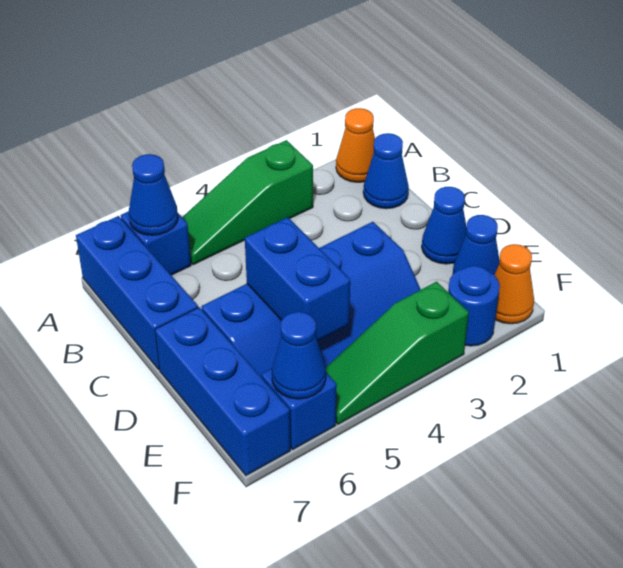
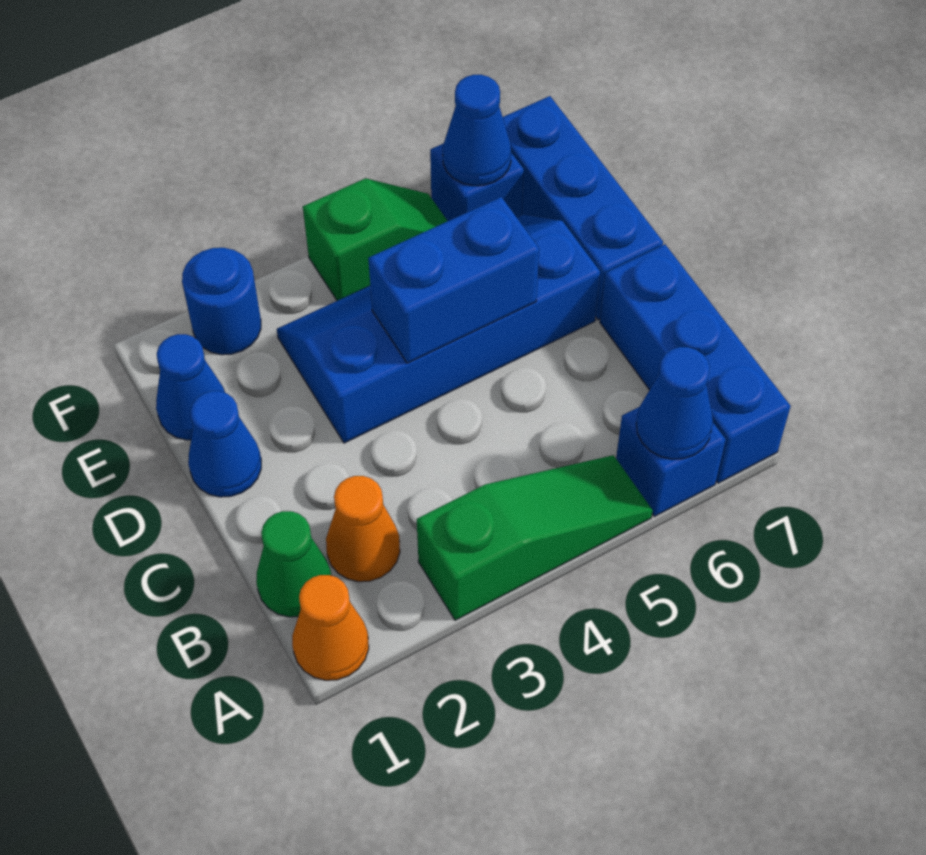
blue cone B1 level 1 -> green cone B1 level 1
blue brick D5:E5 level 2 -> blue brick D4:D5 level 2
orange cone F1 level 1 -> orange cone B2 level 1
green slope F3:F5 level 1 top 3 -> green slope F4:F5 level 1 top 4

